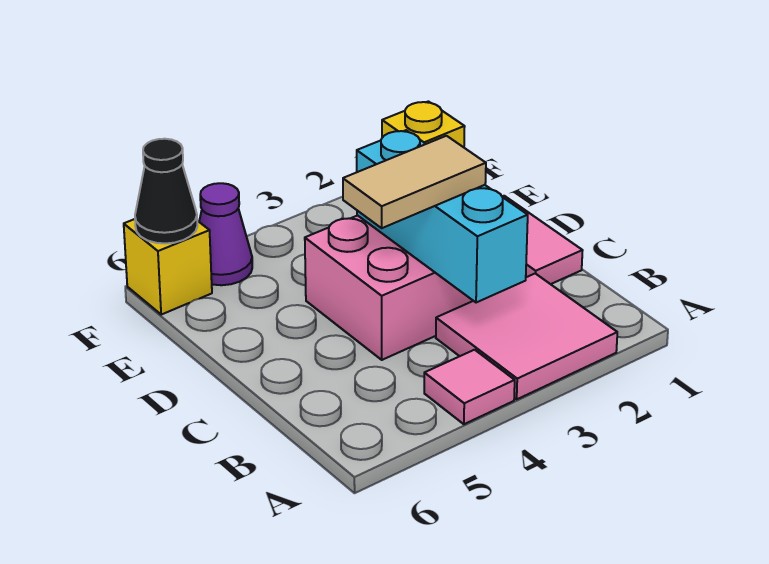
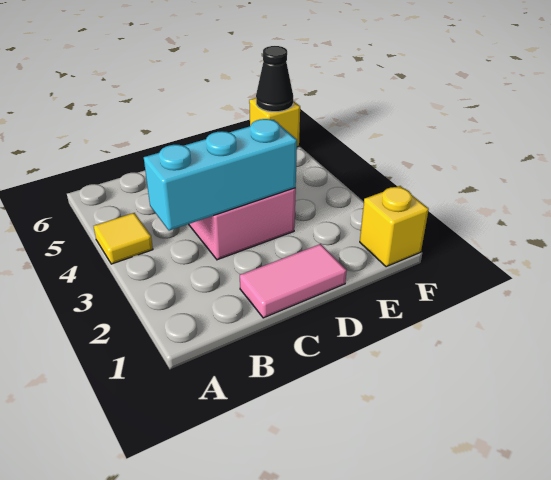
pink tile A2:B3 level 1 -> none
pink tile A4 level 1 -> yellow tile A4 level 1
tan tile C3:C4 level 3 -> none
purple cone F5 level 1 -> none

